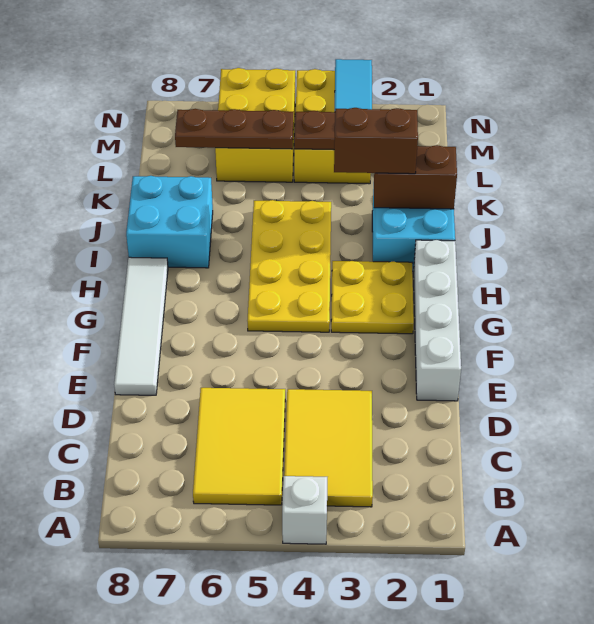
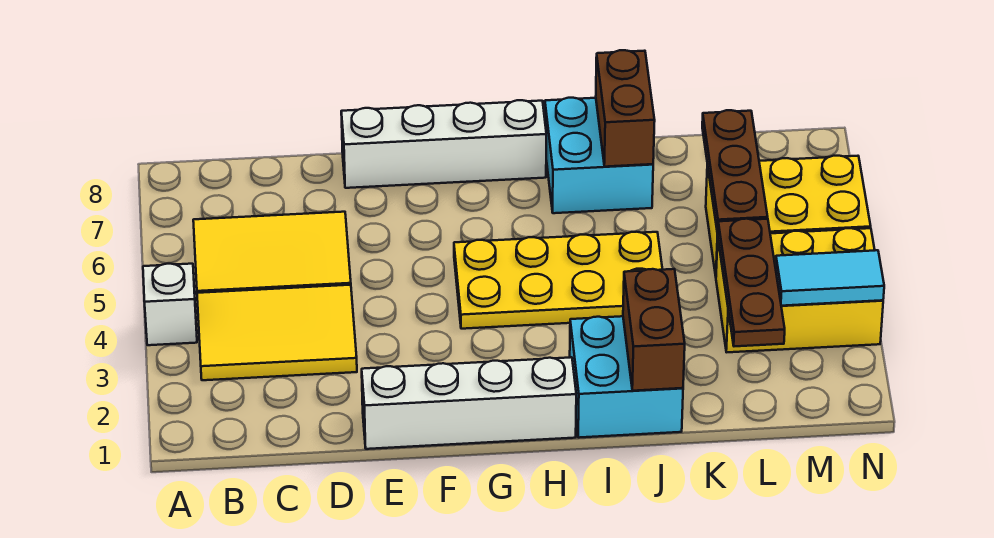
white tile E8:H8 level 1 -> white brick E8:H8 level 1
yellow plate G2:H3 level 1 -> none
brown brick J2:J3 level 3 -> brown brick J7:J8 level 2

